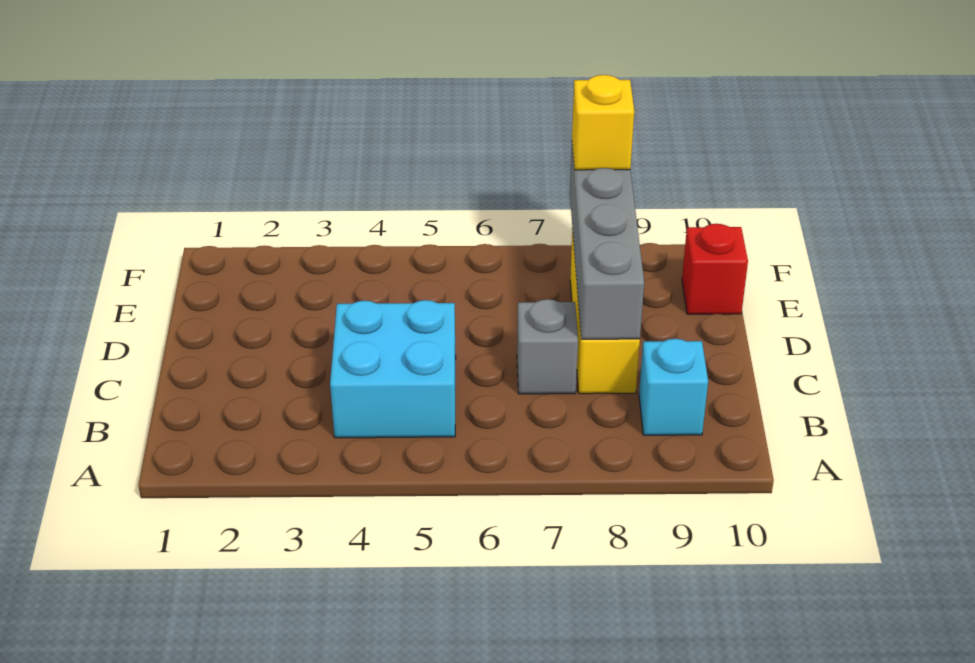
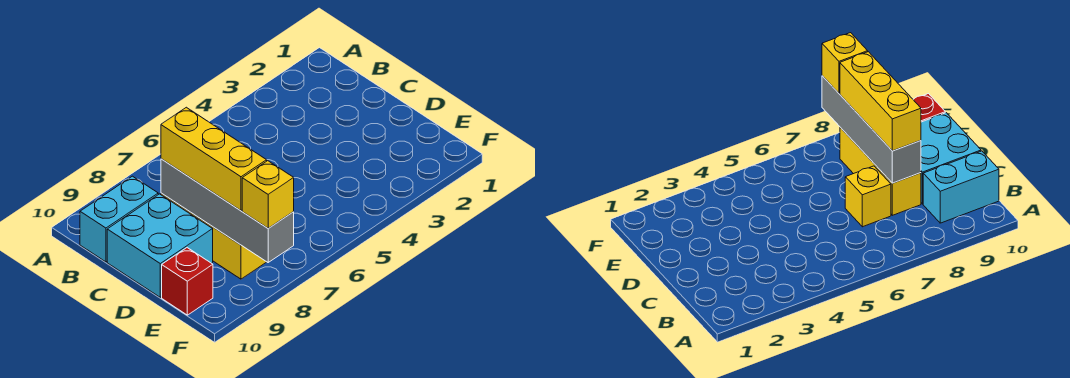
cyan brick B4:C5 level 1 -> cyan brick C9:D10 level 1
cyan brick B9 level 1 -> cyan brick B9:B10 level 1
grey brick C7 level 1 -> yellow brick C7 level 1
none -> yellow brick C8:E8 level 3

